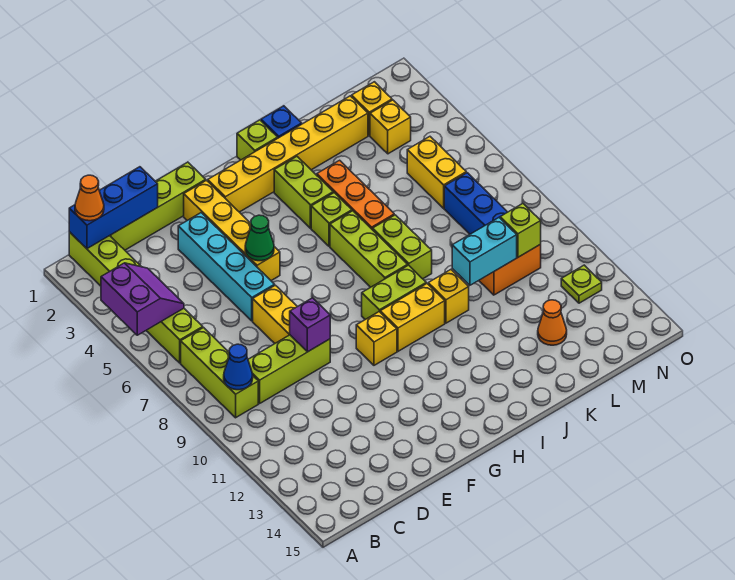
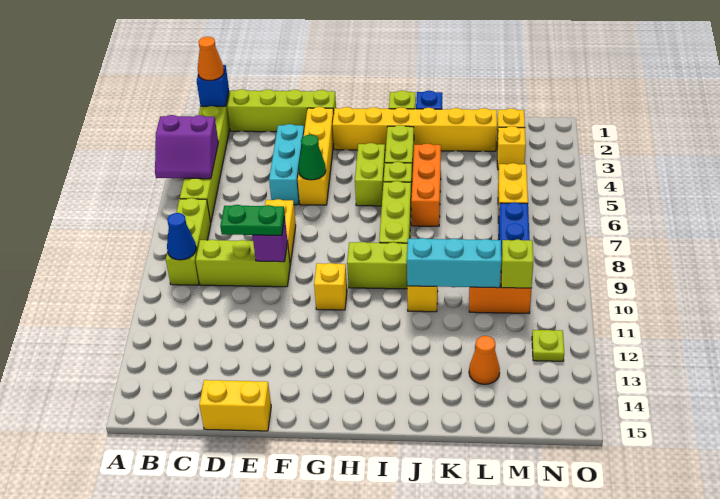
purple slope A4:B5 level 2 top A -> purple slope A4:B5 level 2 top 4
blue brick B1:D1 level 2 -> blue brick B1 level 2
none -> green plate D9:E9 level 3
cyan brick E3:E6 level 1 -> cyan brick E3:E5 level 1
yellow brick H10:I10 level 1 -> yellow brick D15:E15 level 1
lime brick J7:J8 level 1 -> lime brick H4:H5 level 1
cyan brick K10:L10 level 2 -> cyan brick J10:L10 level 2

